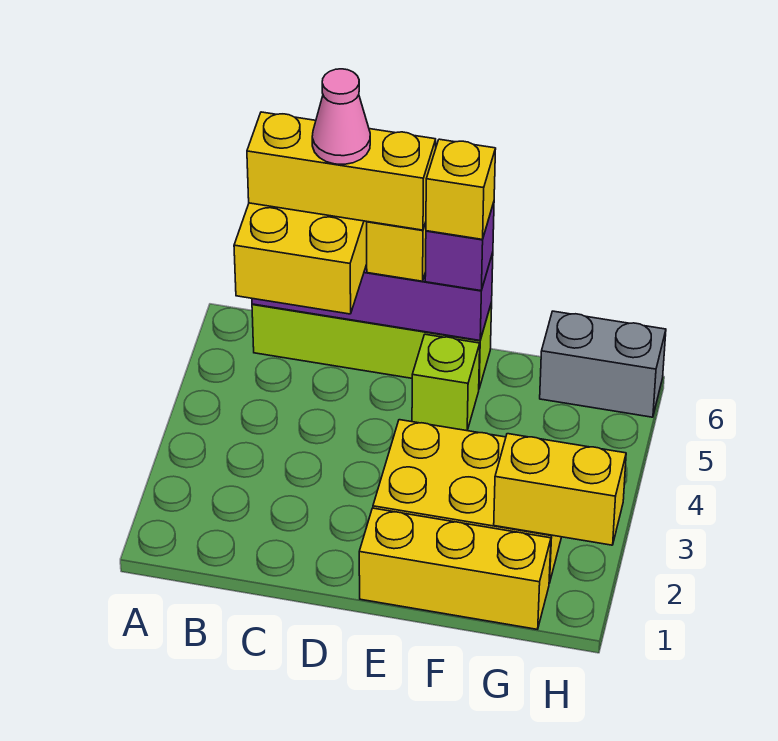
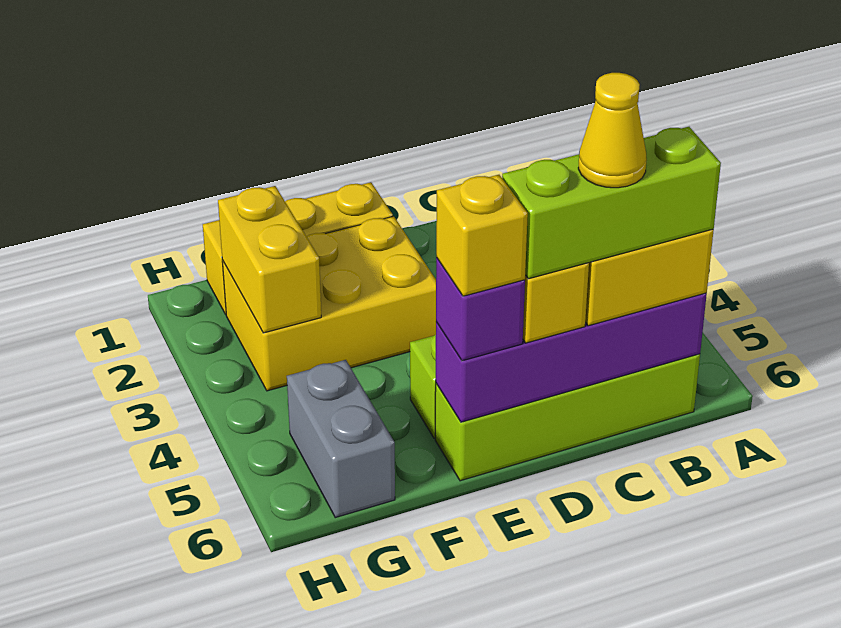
yellow brick B6:D6 level 4 -> lime brick B6:D6 level 4
pink cone C6 level 5 -> yellow cone C6 level 5
yellow brick G2:H2 level 2 -> yellow brick G2:G3 level 2
grey brick G6:H6 level 1 -> grey brick G5:G6 level 1

